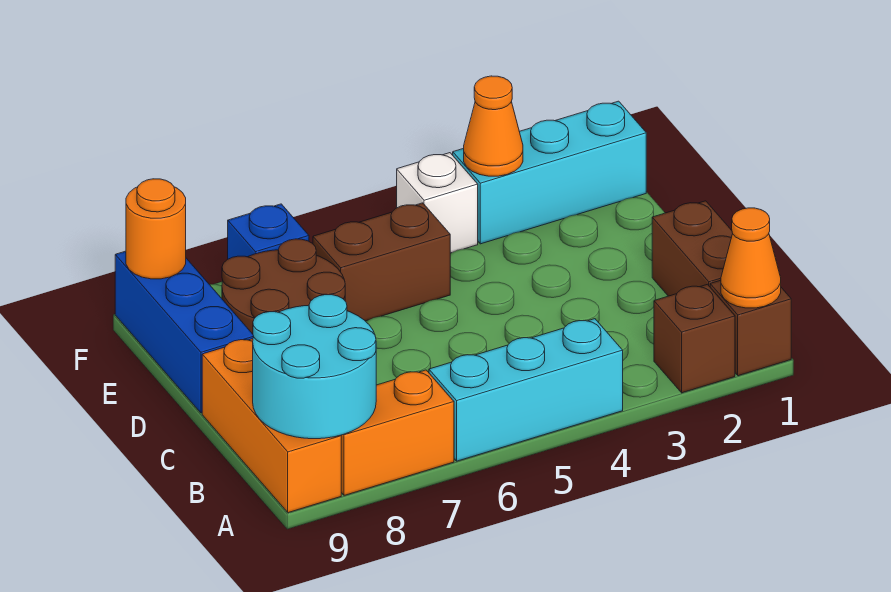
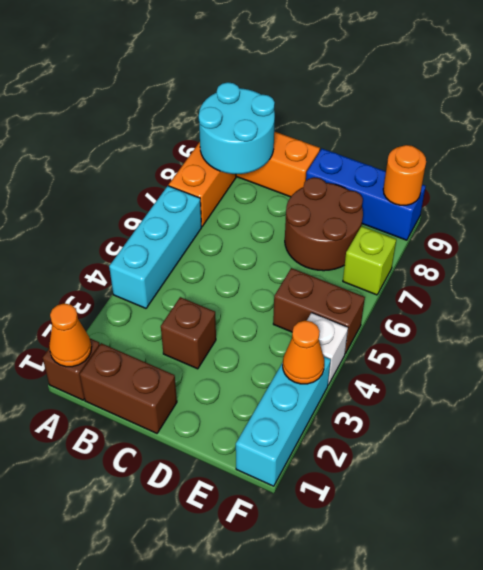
brown brick A2 level 1 -> brown brick C3 level 1
brown brick E5:E6 level 1 -> brown brick E5:F5 level 1
blue brick F7 level 1 -> lime brick F7 level 1

